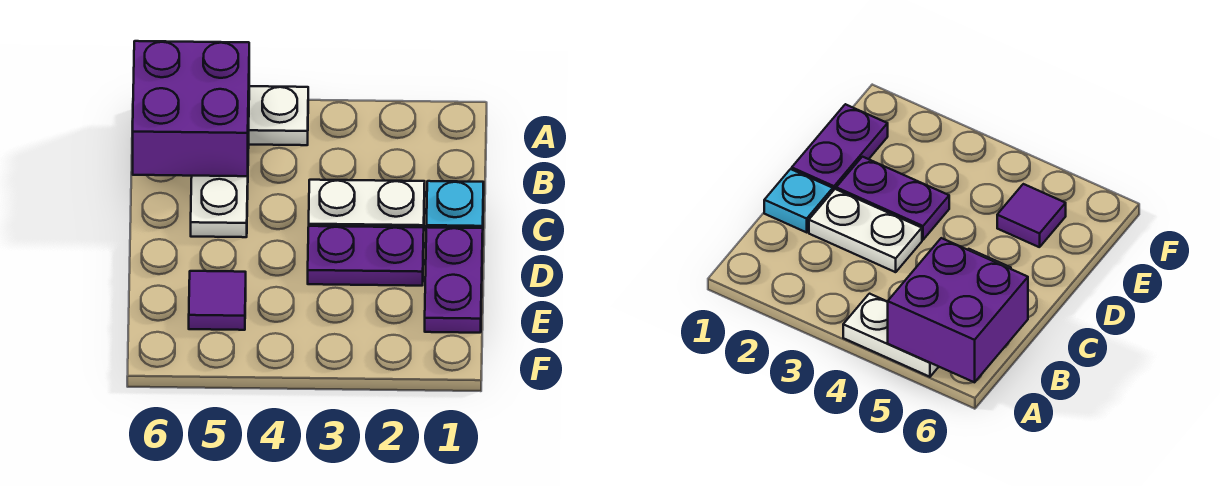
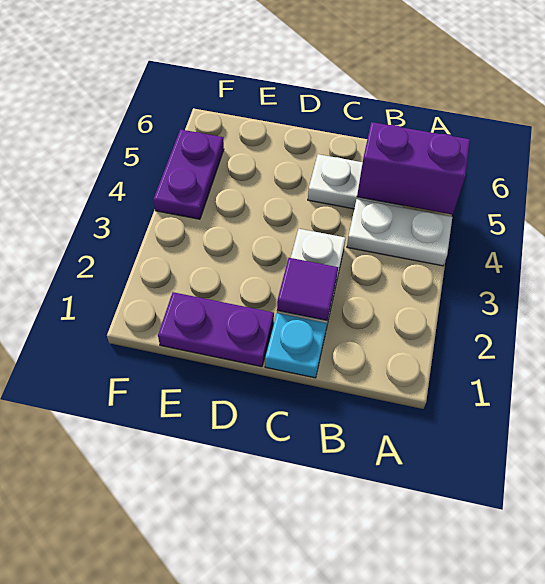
white plate A4:A5 level 1 -> white plate A4:B4 level 1
purple brick A5:B6 level 2 -> purple brick A5:B5 level 2
purple plate D2:D3 level 1 -> purple plate F4:F5 level 1
purple tile E5 level 1 -> purple tile C2 level 2

